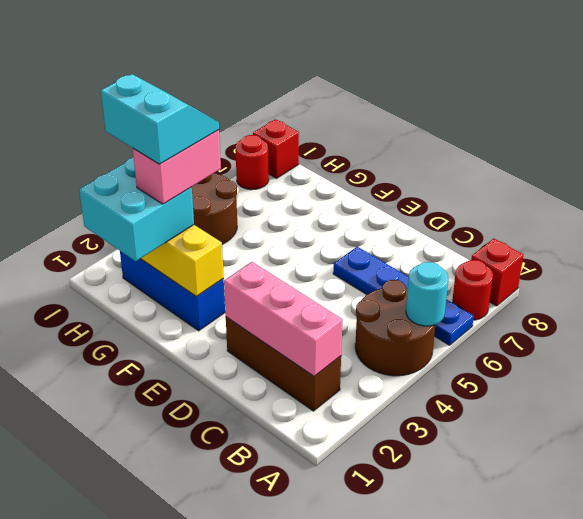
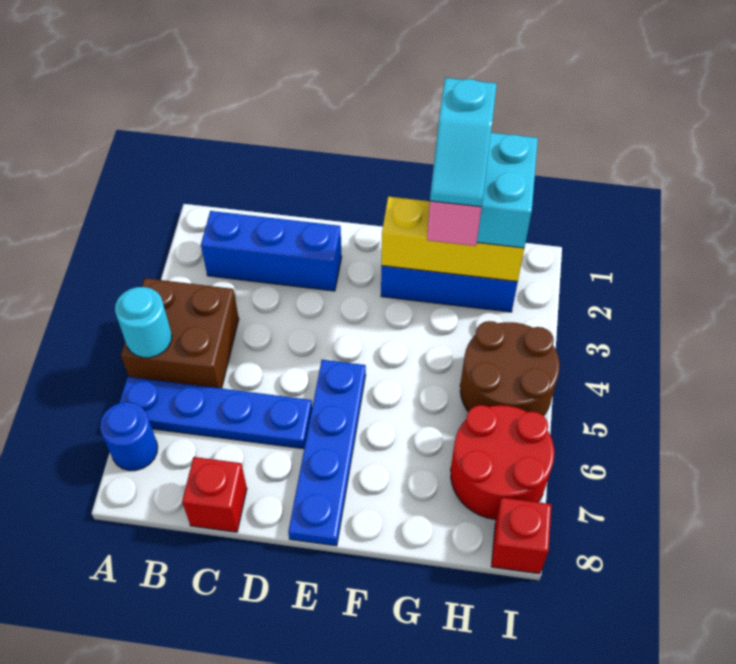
brown round brick A4:B5 level 1 -> brown brick A4:B5 level 1
red round brick A7 level 1 -> blue round brick A7 level 1
red brick A8 level 1 -> red brick C8 level 1
brown brick B2:D2 level 1 -> blue brick B2:D2 level 1
pink brick B2:D2 level 2 -> none
none -> blue plate E5:E8 level 1
cyan slope G2:H3 level 5 top 2 -> cyan slope G2:G3 level 5 top 2
red round brick I7 level 1 -> red round brick H6:I7 level 1

